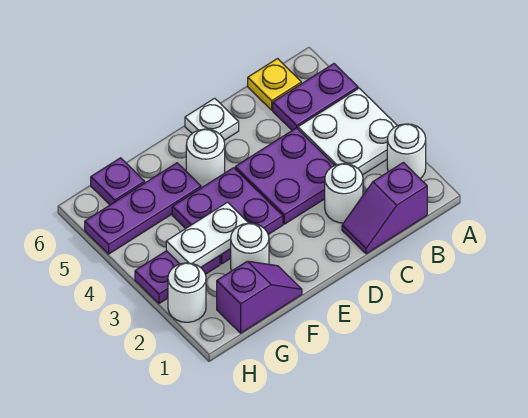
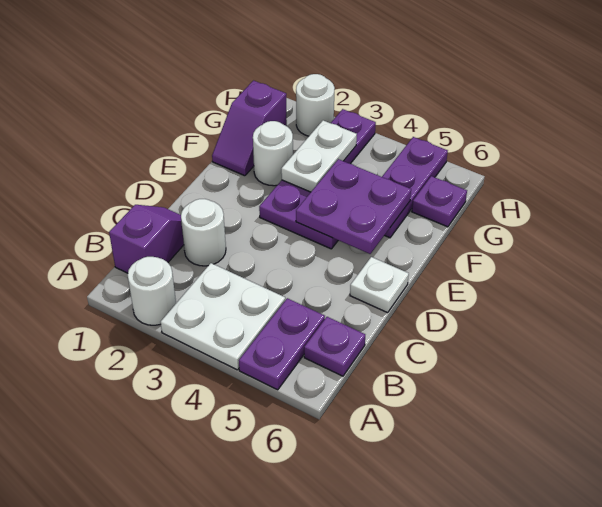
yellow plate B6 level 1 -> purple plate B6 level 1
purple plate C3:D4 level 1 -> purple plate E4:F5 level 2
white round brick E5 level 1 -> none

